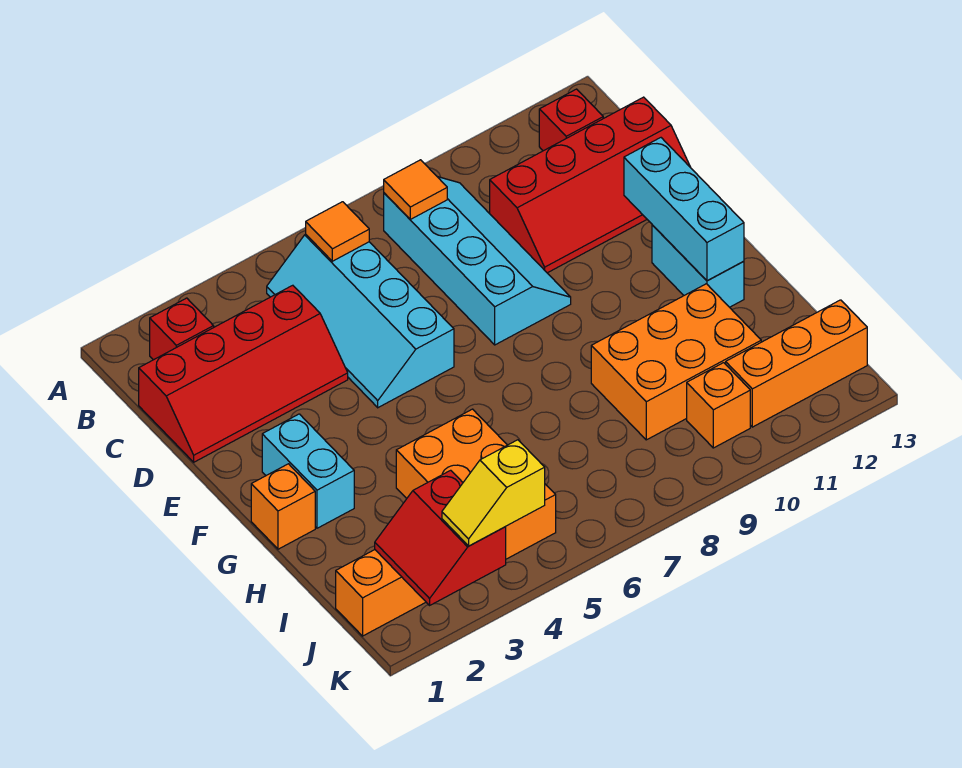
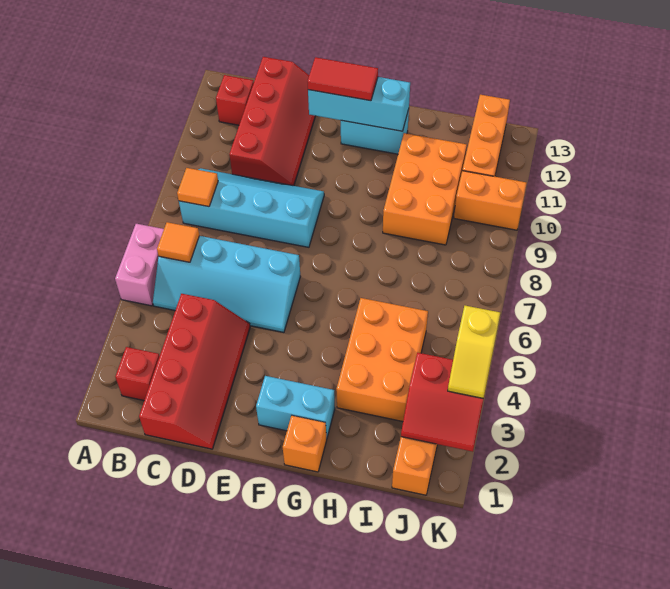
none -> pink brick A5:A6 level 1
none -> red tile E12:F12 level 3
orange brick H4:J5 level 1 -> orange brick H3:I5 level 1
orange brick J10 level 1 -> orange brick J10:K10 level 1

